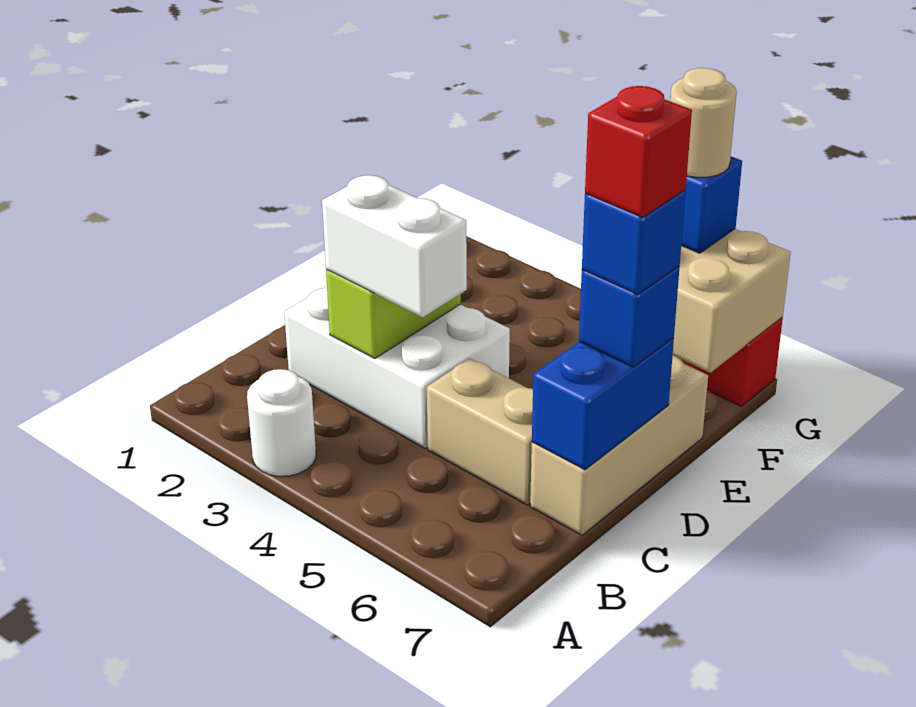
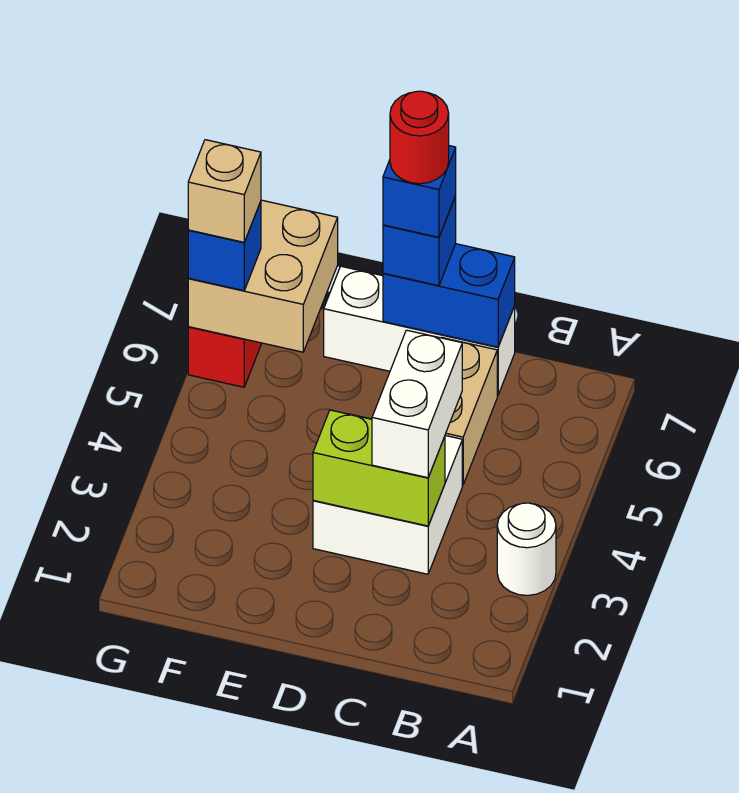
white brick C2:D4 level 1 -> white brick C3:D4 level 1
tan brick C7:E7 level 1 -> white brick C7:E7 level 1
red brick D7 level 5 -> red round brick D7 level 5
tan round brick G6 level 4 -> tan brick G6 level 4

